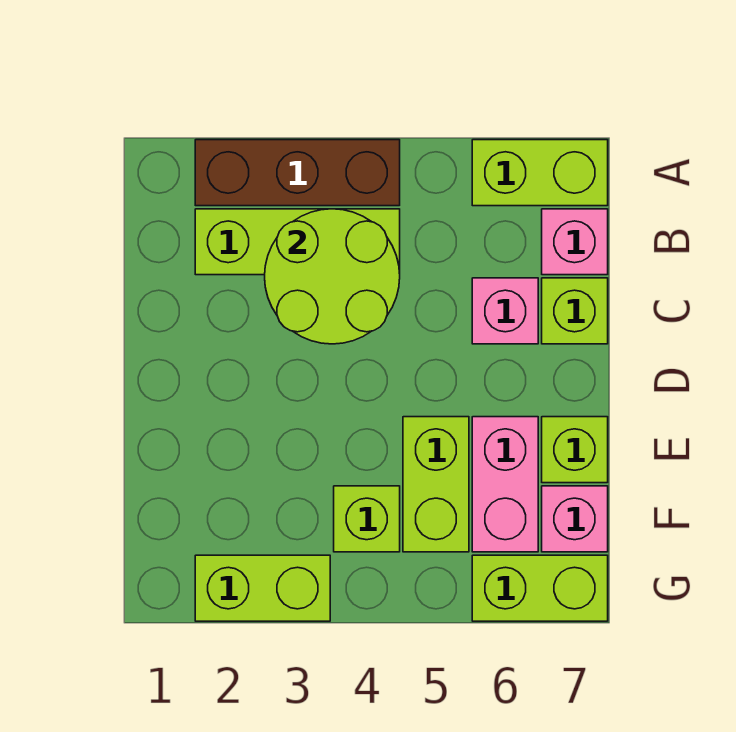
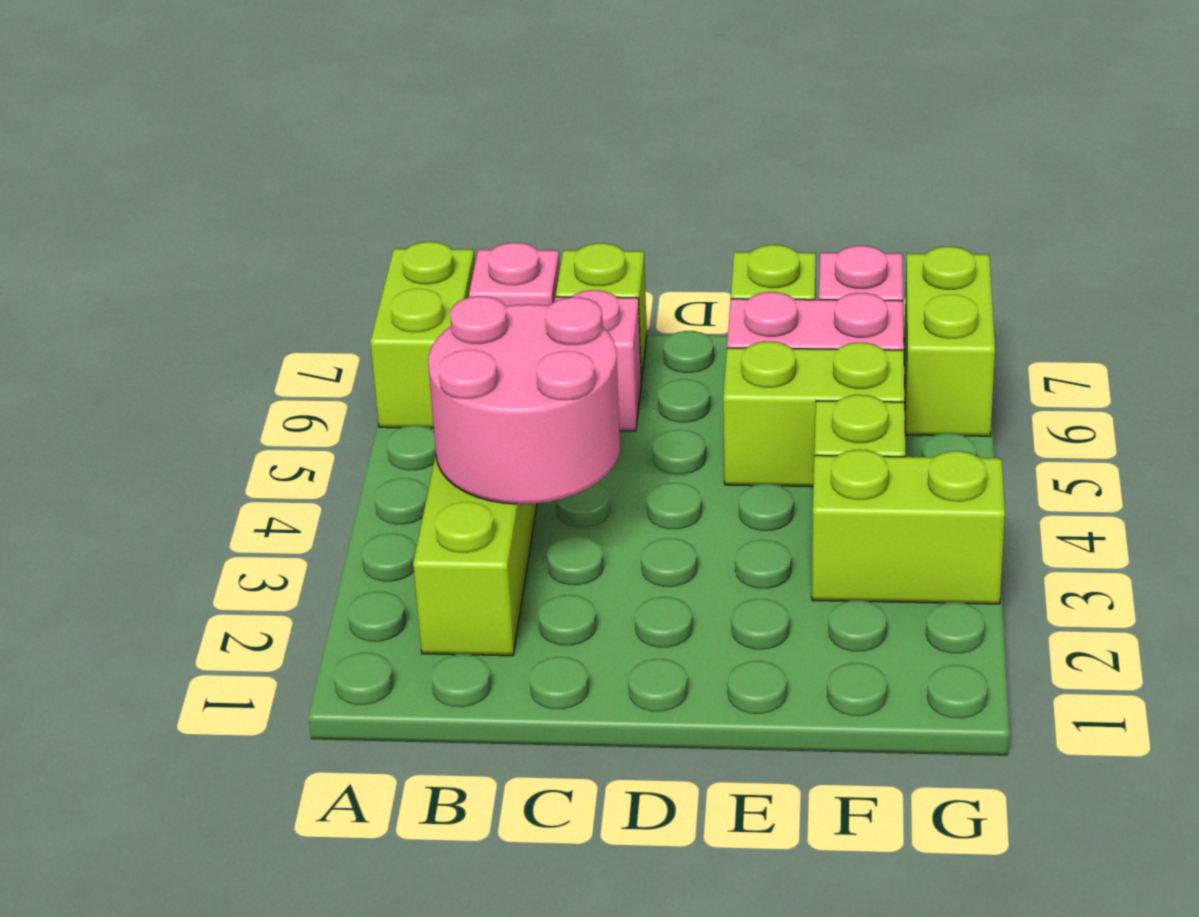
brown brick A2:A4 level 1 -> none
lime round brick B3:C4 level 2 -> pink round brick B3:C4 level 2
lime brick G2:G3 level 1 -> lime brick F3:G3 level 1

